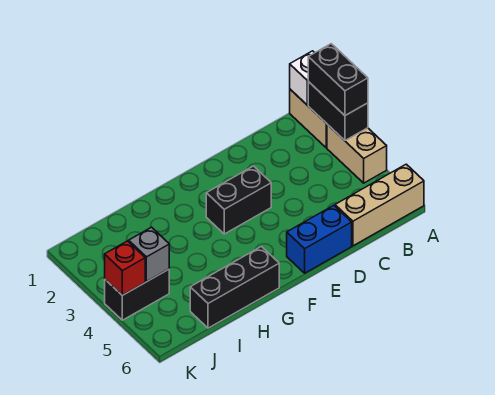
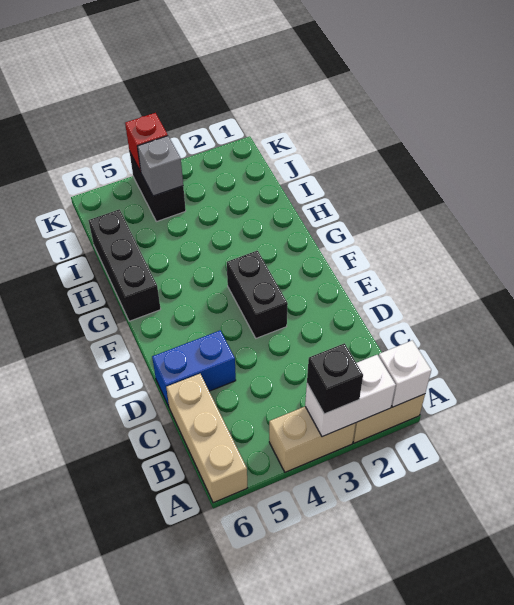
black brick A2:A3 level 2 -> white brick A2:A3 level 2
black brick A2:A3 level 3 -> black brick A3 level 3
blue brick D6:E6 level 1 -> blue brick D5:D6 level 1

